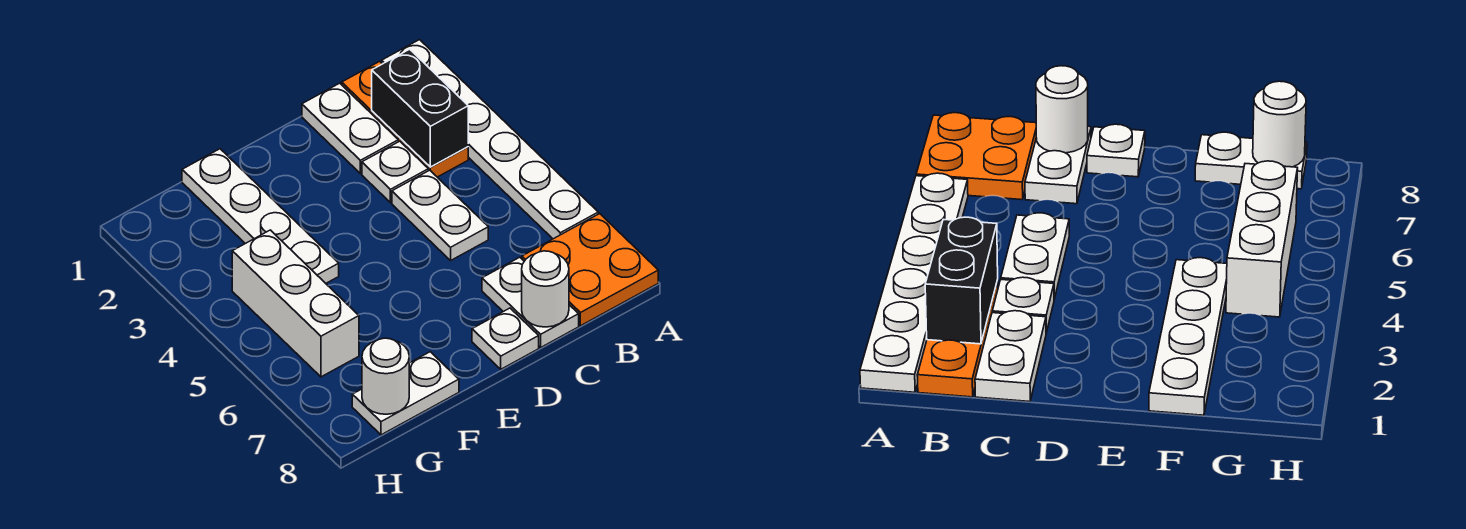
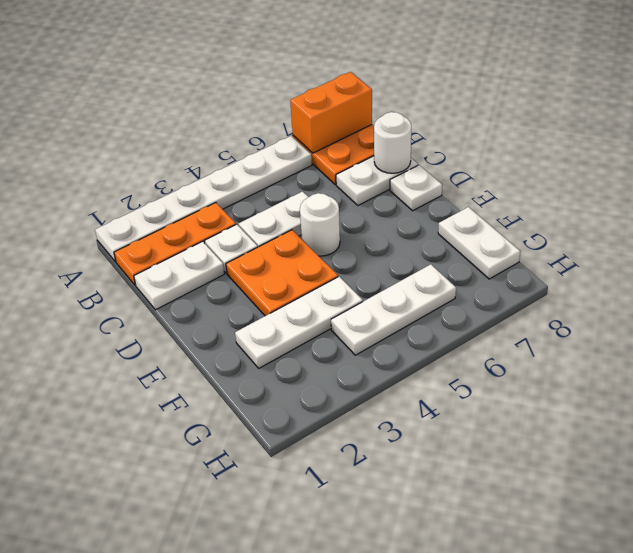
none -> orange brick A7:A8 level 2
black brick B2:B3 level 2 -> none
none -> orange plate D3:E4 level 1
white plate F1:F4 level 1 -> white plate F2:F4 level 1
white brick G4:G6 level 1 -> white plate G4:G6 level 1
white round brick G8 level 2 -> white round brick D5 level 1

